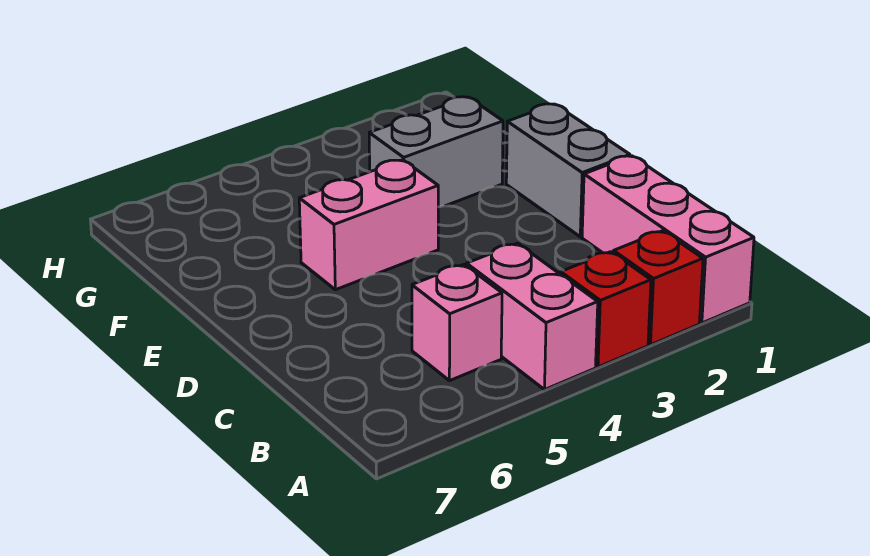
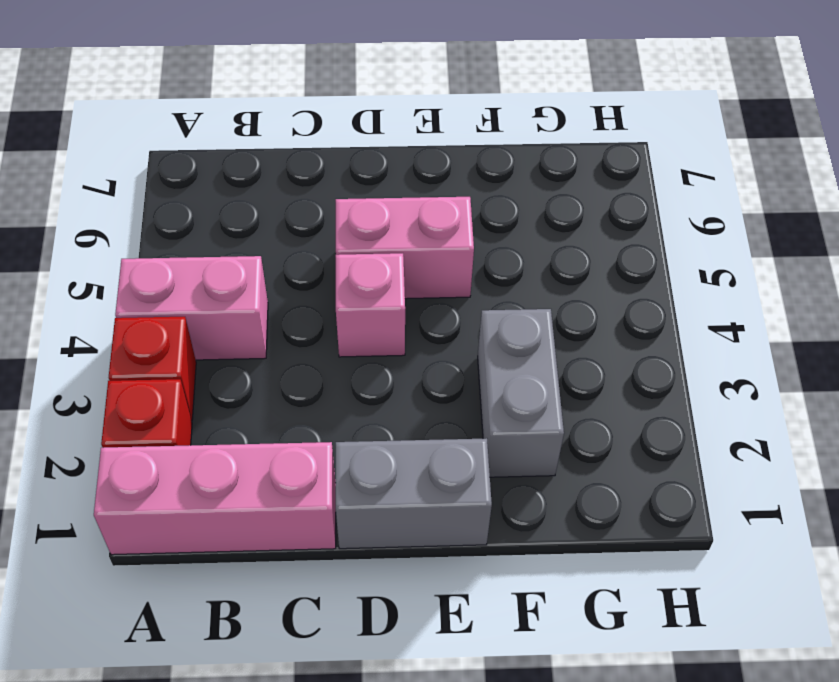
pink brick B5 level 1 -> pink brick D4 level 1
pink brick E4:E5 level 1 -> pink brick D5:E5 level 1

